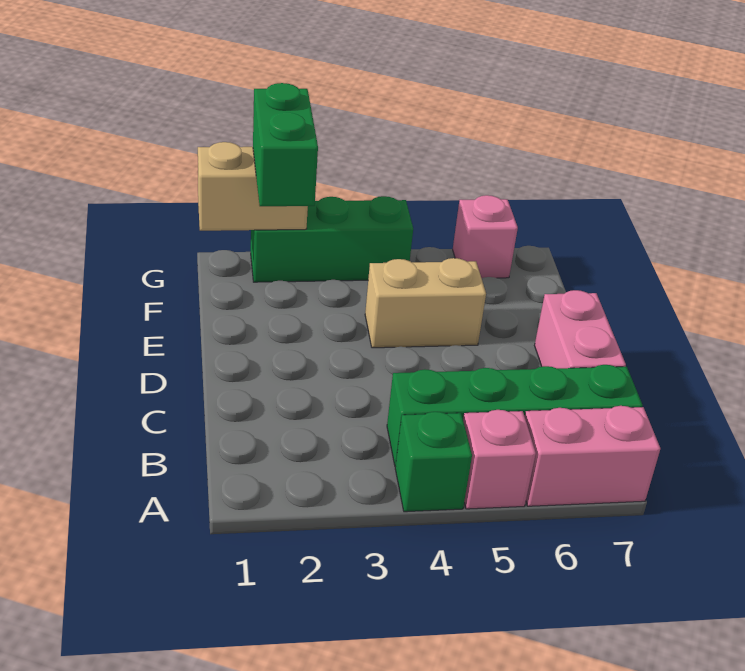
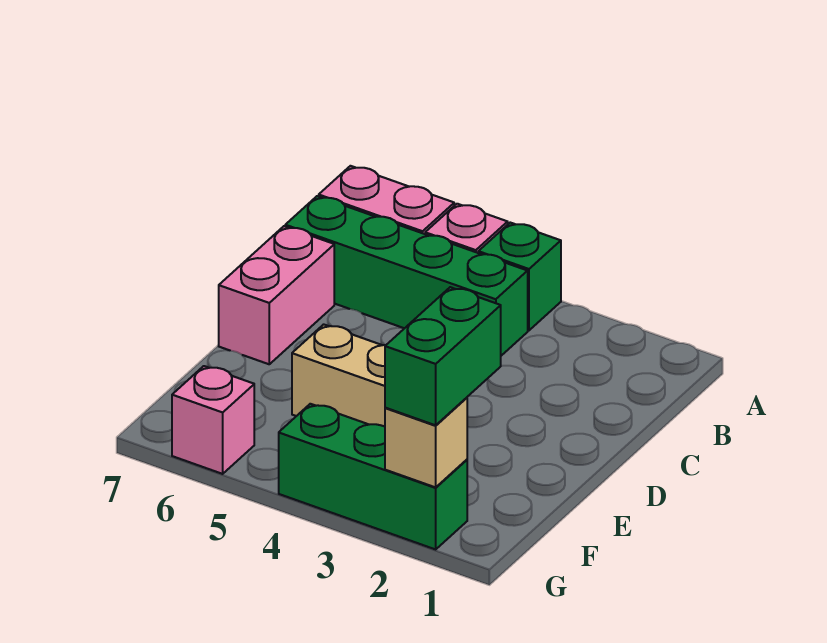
tan brick G1:G2 level 2 -> tan brick G2 level 2

